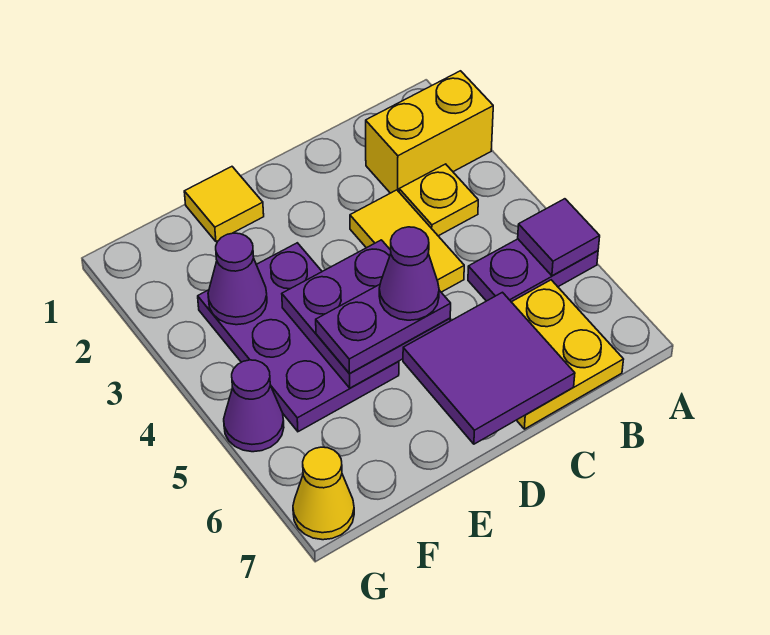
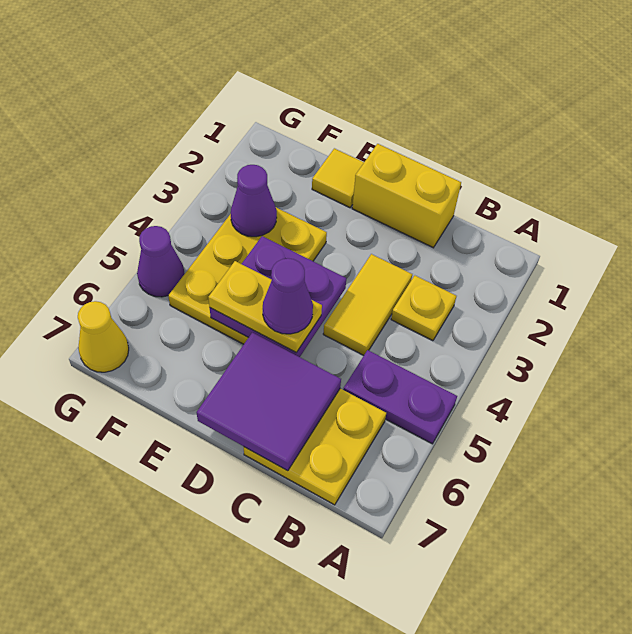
yellow brick A2:B2 level 1 -> yellow brick C1:D1 level 1
purple tile A5 level 2 -> none
purple plate D5:E5 level 3 -> yellow plate D5:E5 level 3
purple plate E3:F5 level 1 -> yellow plate E3:F5 level 1

